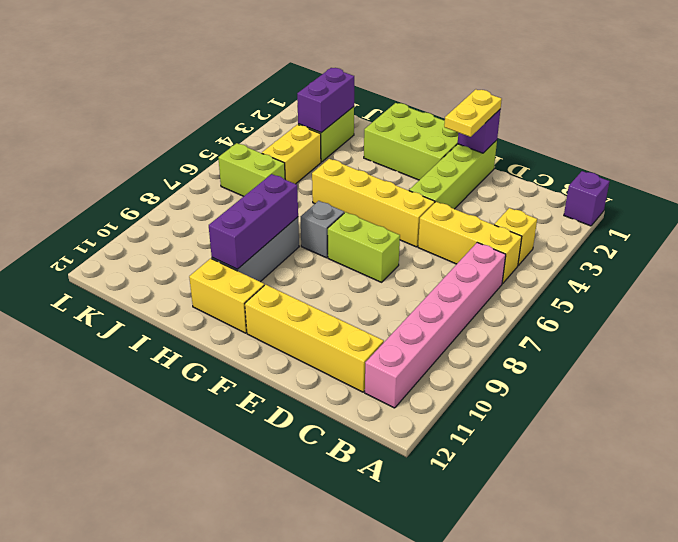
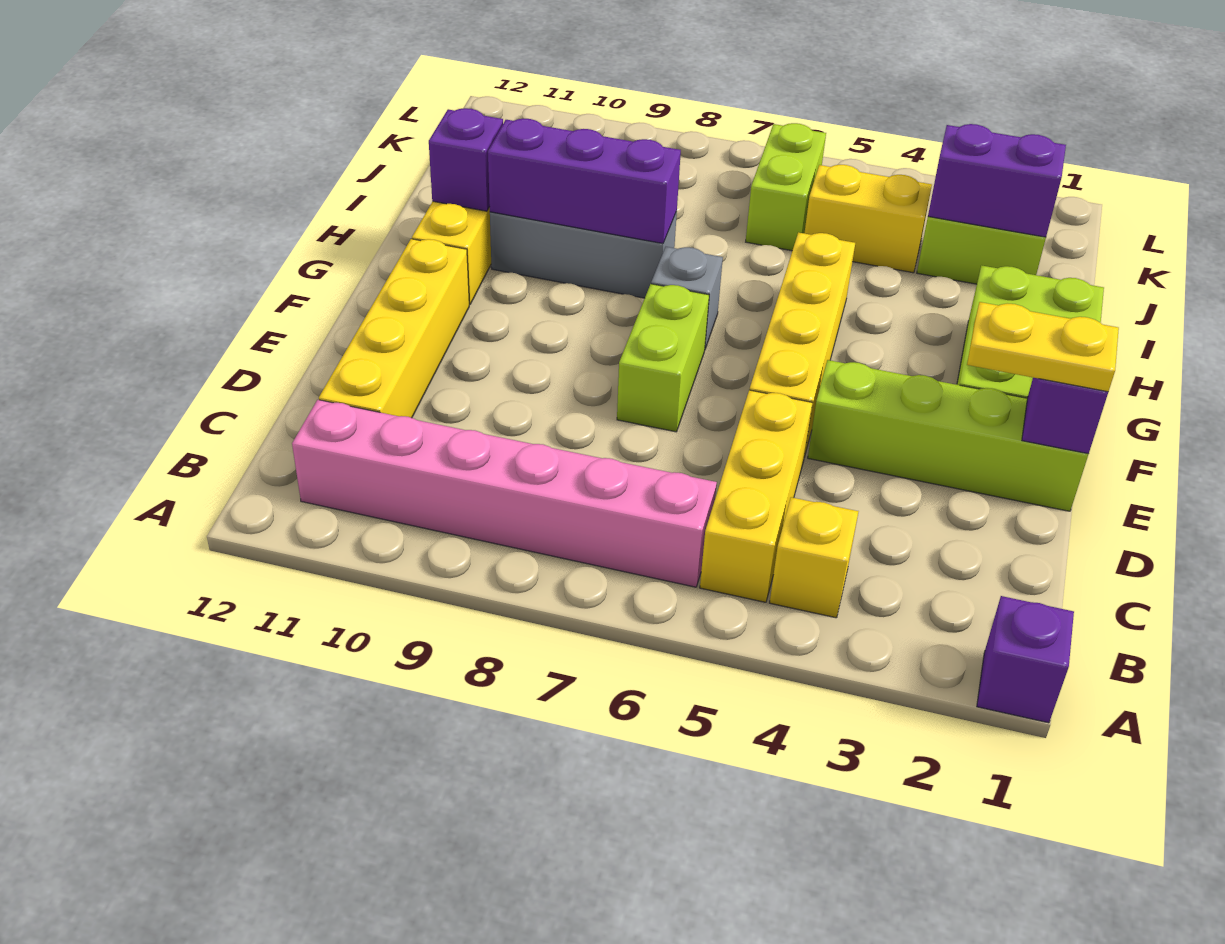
none -> purple brick H11 level 2

